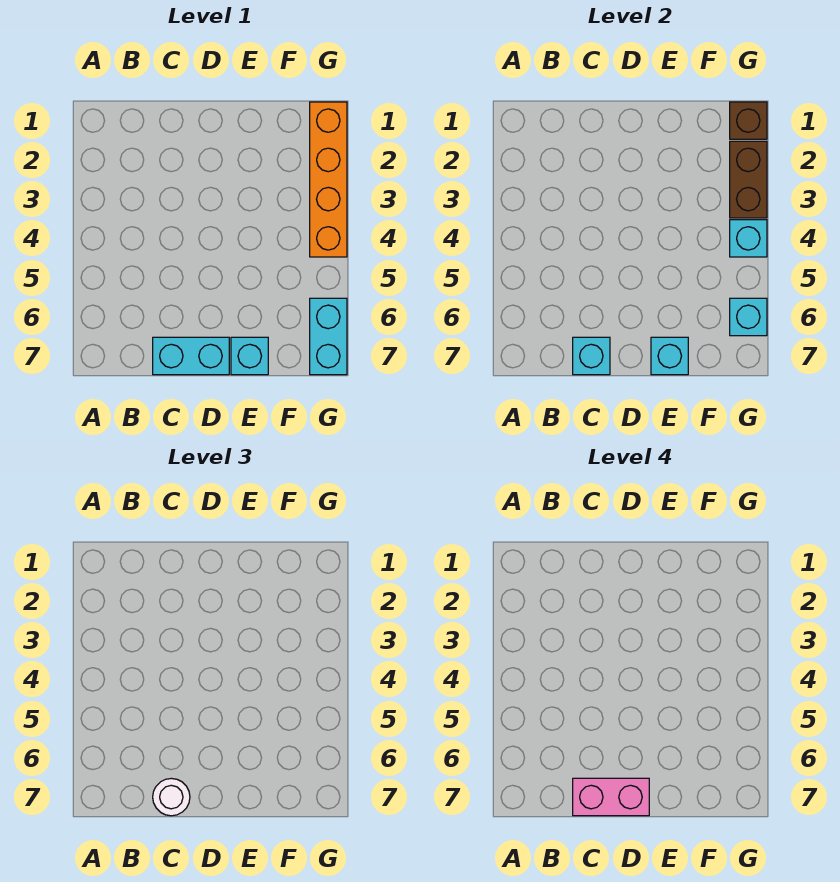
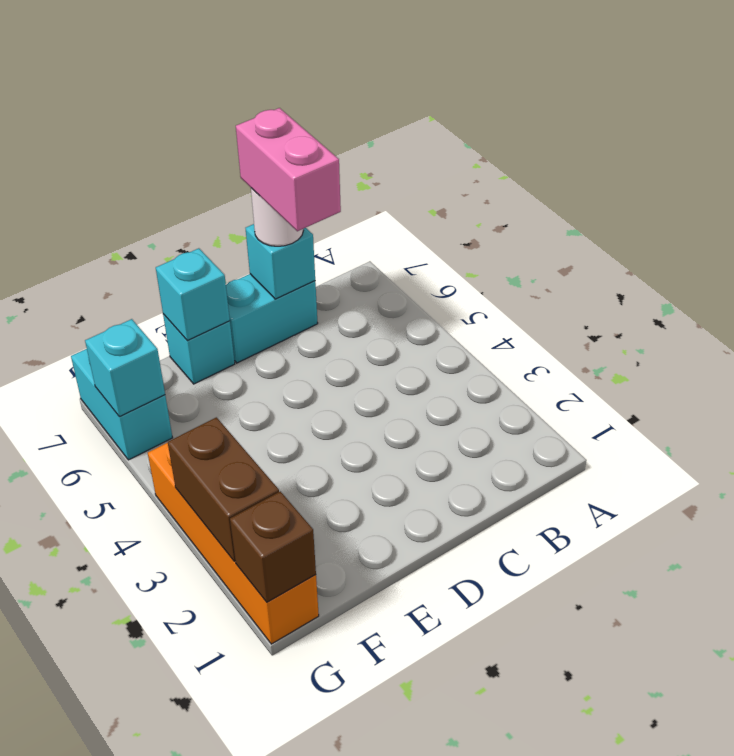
pink brick C7:D7 level 4 -> pink brick C6:C7 level 4
cyan brick G4 level 2 -> none

